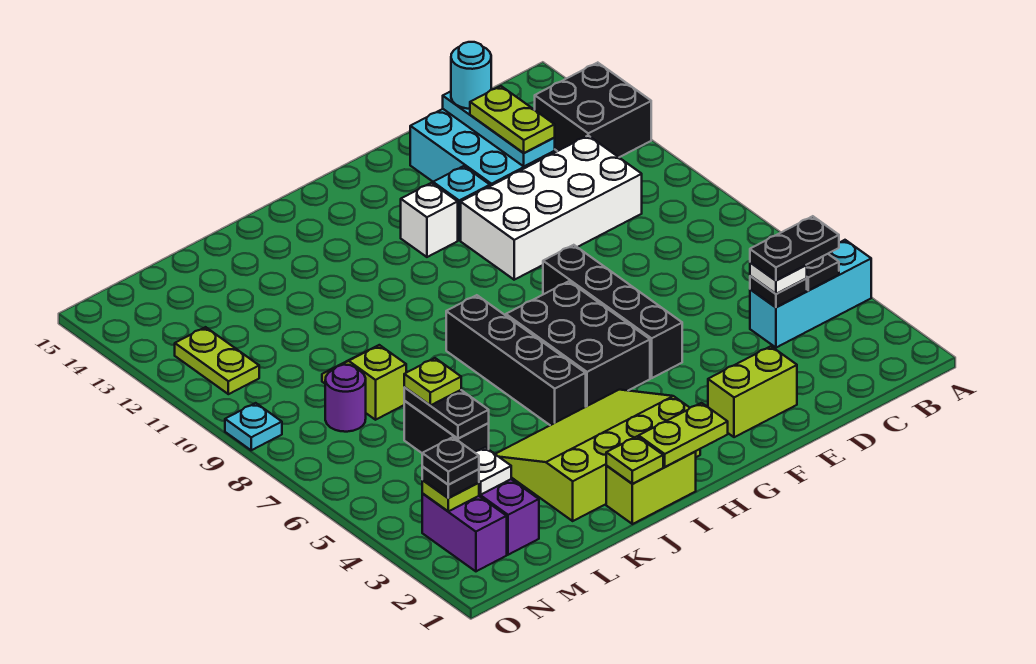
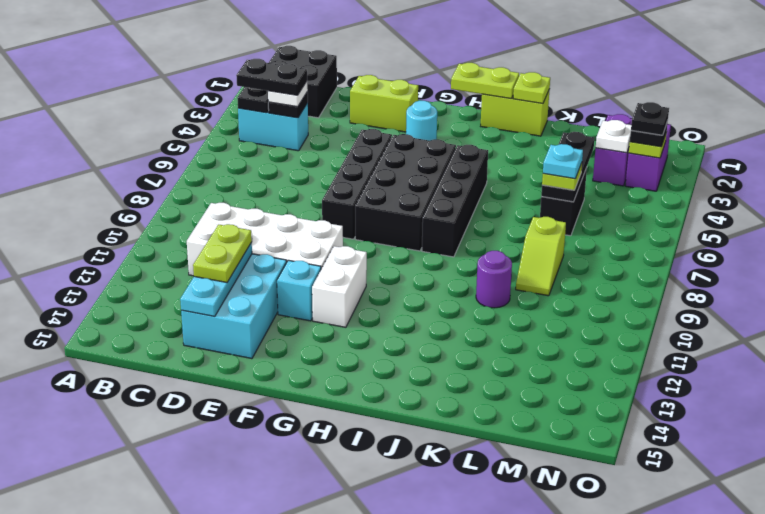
cyan brick A4:C4 level 1 -> cyan brick B4:C4 level 1
black brick A12:B13 level 1 -> black brick B1:C2 level 1
cyan round brick D14 level 3 -> cyan round brick G3 level 1
black brick G5:H7 level 1 -> black brick G5:H8 level 1
white brick G12 level 1 -> white brick G11:G12 level 1
lime slope H2:K4 level 1 top 2 -> none
black plate L5:L6 level 2 -> black plate L4:L6 level 2
purple round brick M8 level 1 -> purple round brick K10 level 1
lime plate N11:N12 level 1 -> none
cyan plate O9 level 1 -> cyan plate L6 level 4

